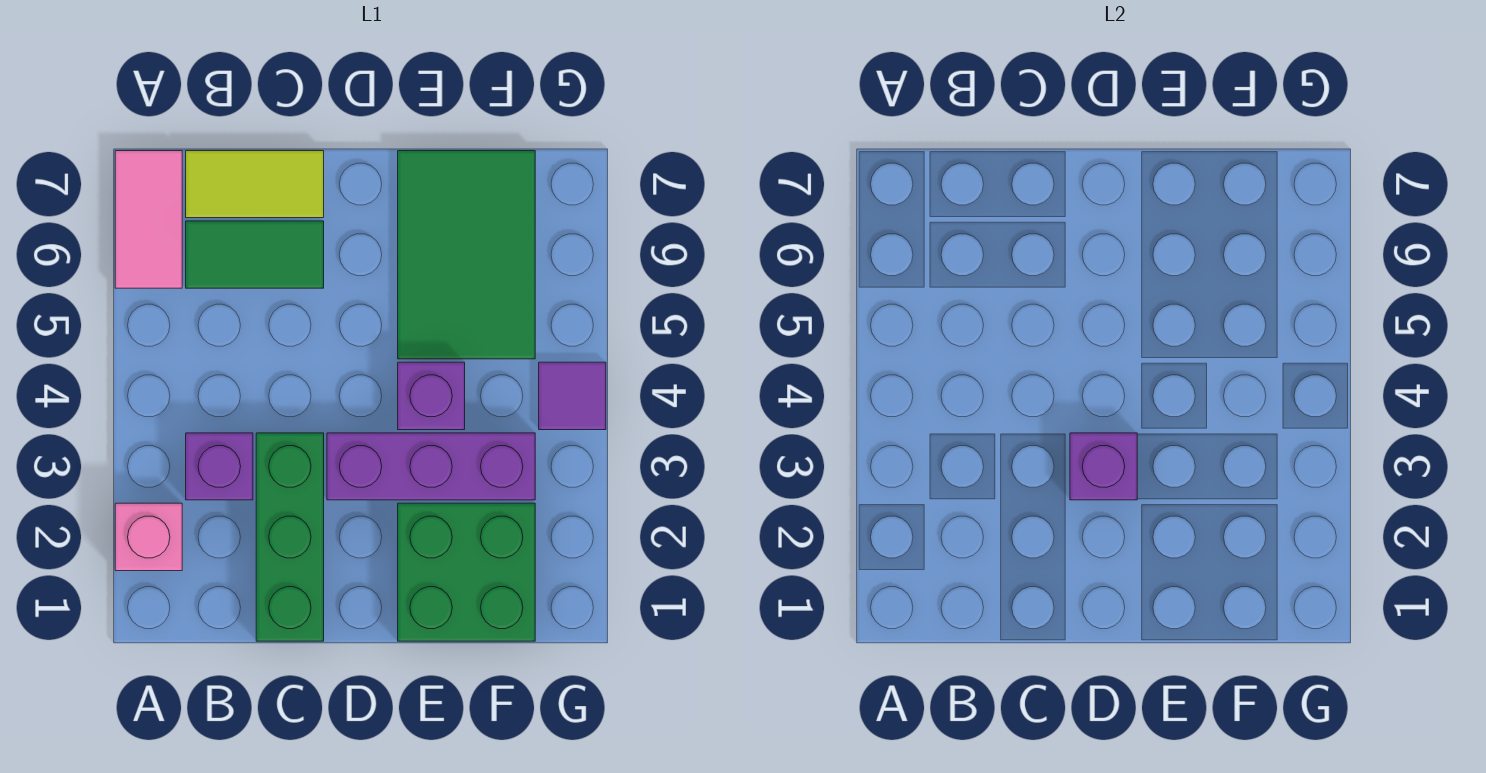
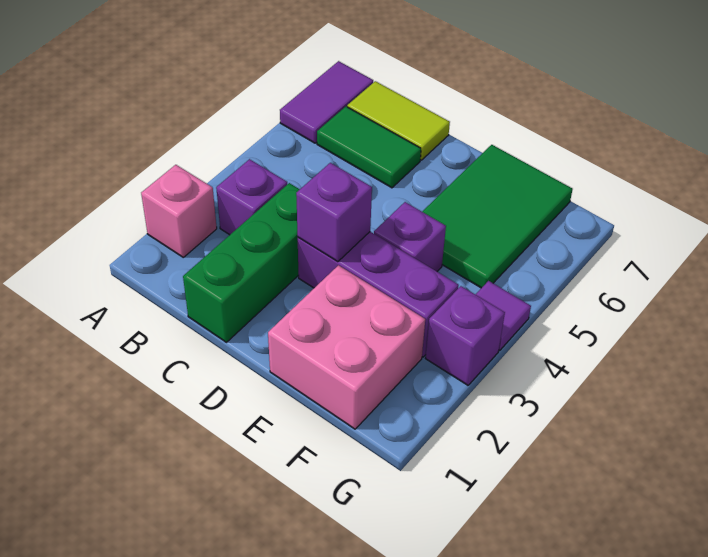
pink tile A6:A7 level 1 -> purple tile A6:A7 level 1
green brick E1:F2 level 1 -> pink brick E1:F2 level 1
none -> purple brick G3 level 1

